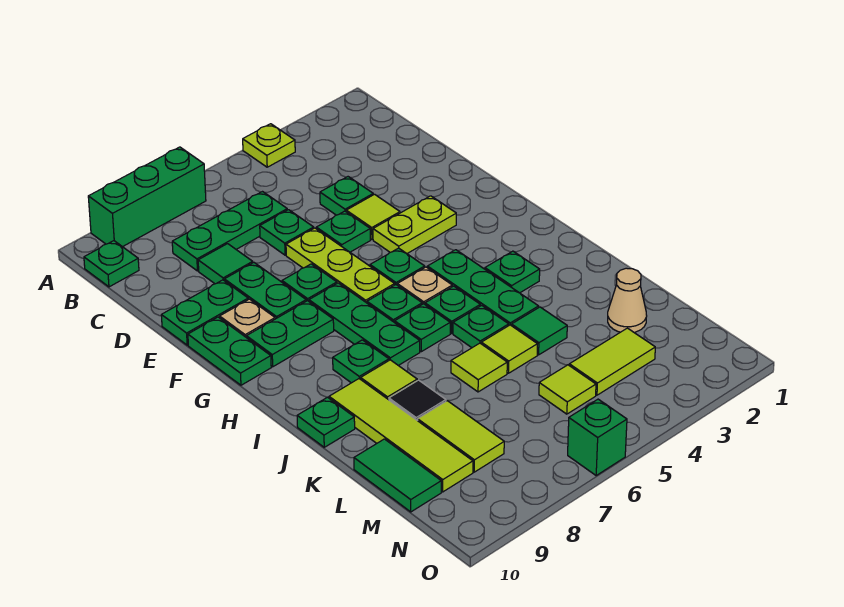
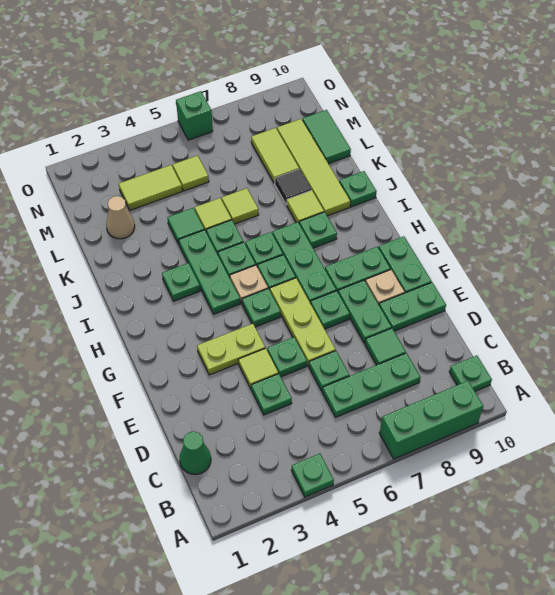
lime plate A4 level 1 -> green plate A4 level 1
none -> green cone C1 level 1

